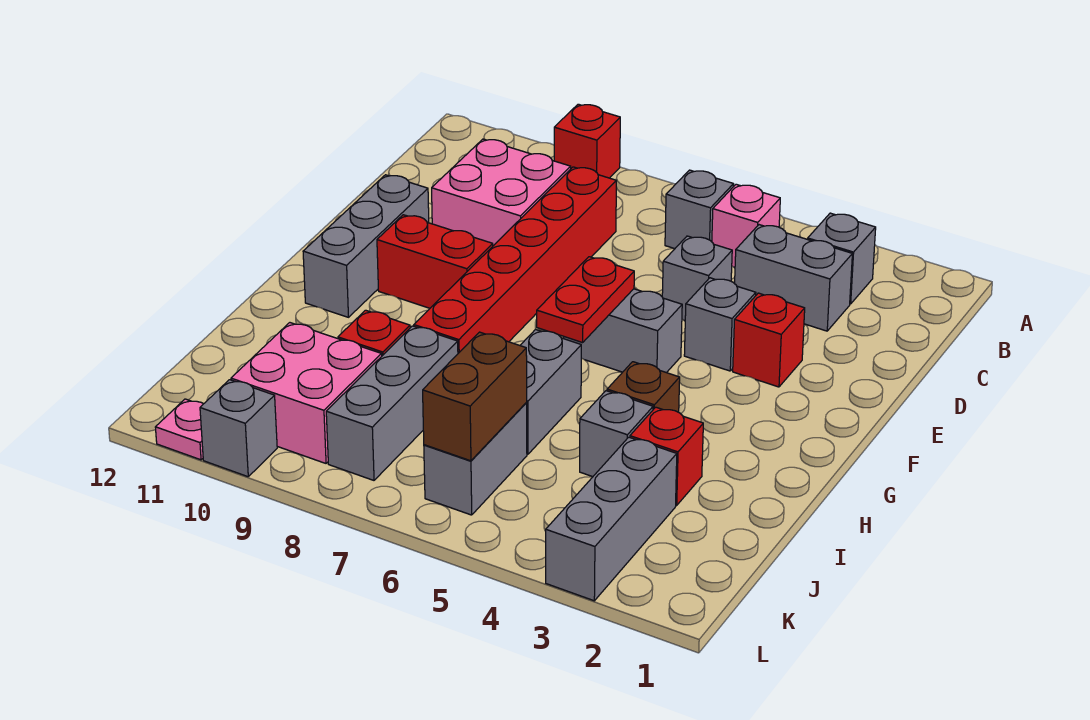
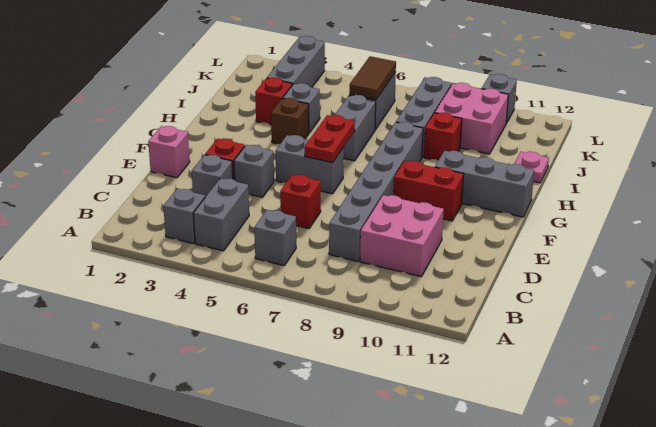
red brick A9 level 1 -> red brick D6 level 1
pink brick B5 level 1 -> pink brick E1 level 1
grey brick C3:C4 level 1 -> grey brick B4:C4 level 1
red brick C8:H8 level 1 -> grey brick C8:H8 level 1
grey brick D5 level 1 -> grey brick D3 level 1
grey brick E11:G11 level 1 -> grey brick G10:G12 level 1
brown brick J6:K6 level 2 -> brown tile J6:K6 level 2
pink plate L11 level 1 -> pink plate I12 level 1

